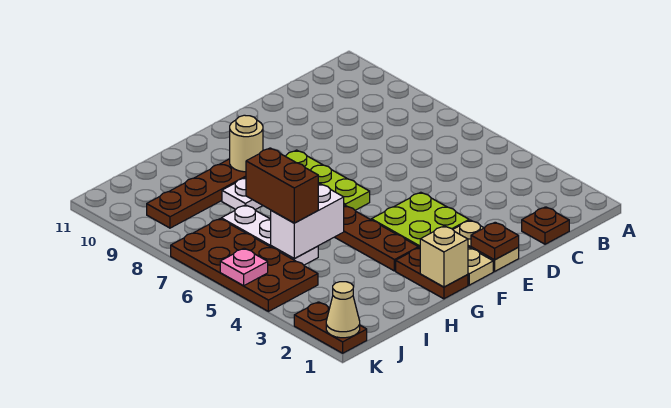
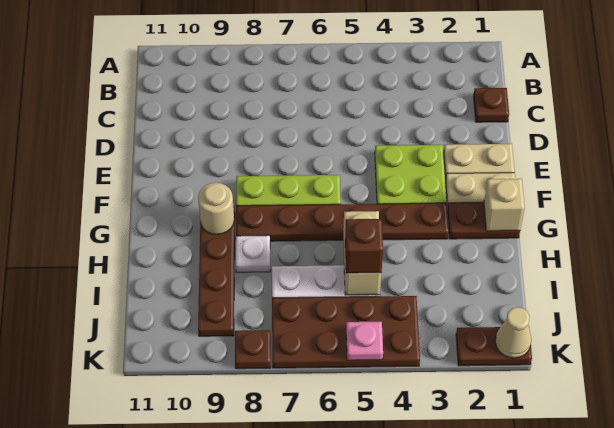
brown plate E1 level 2 -> brown plate K8 level 1
white brick H5:I5 level 2 -> tan brick H5:I5 level 2
brown brick I5:I6 level 3 -> brown brick I5 level 3

